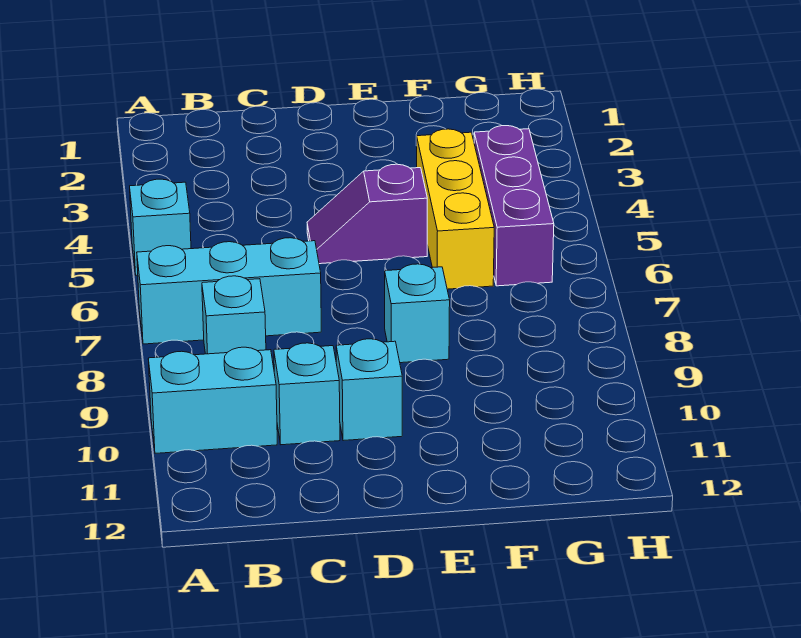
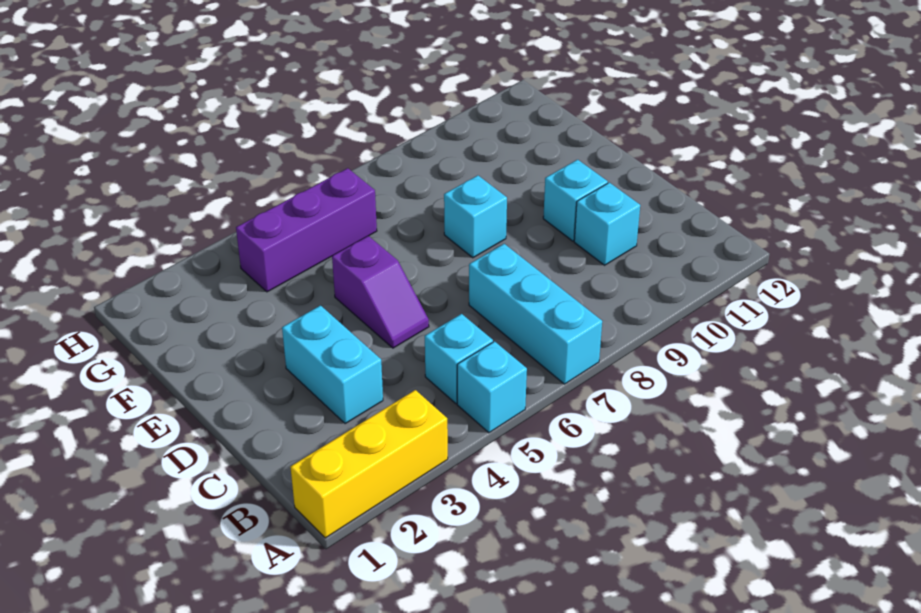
cyan brick A10:B10 level 1 -> cyan brick C3:D3 level 1
cyan brick B8 level 1 -> cyan brick B5 level 1
yellow brick F4:F6 level 1 -> yellow brick A1:A3 level 1

